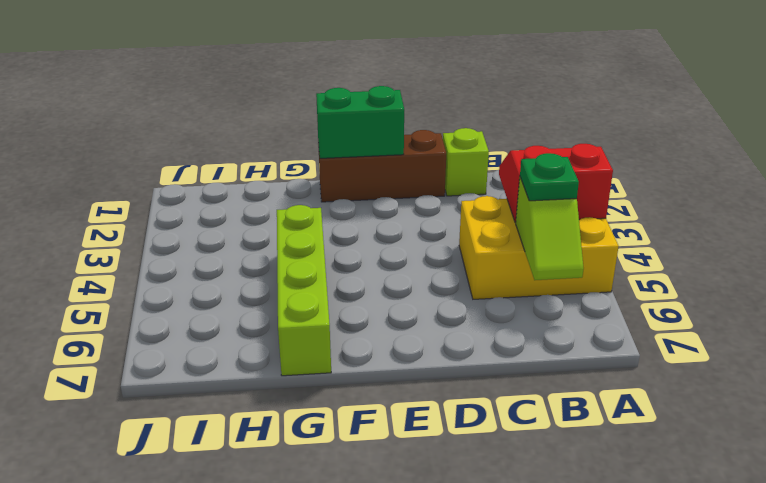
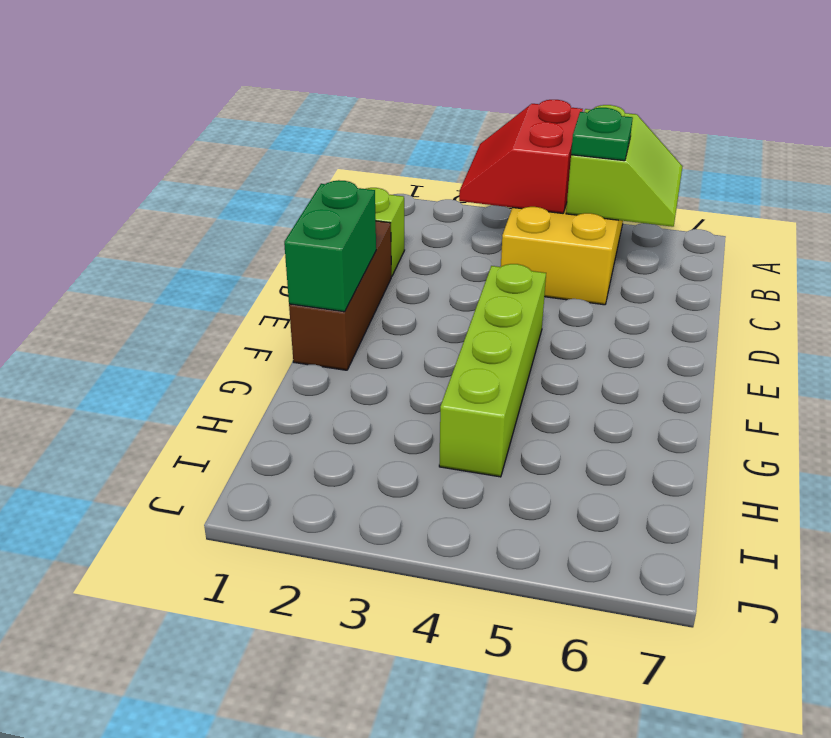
lime slope B5:B6 level 2 top 5 -> lime slope A5:B6 level 2 top 5
lime brick G4:G7 level 1 -> lime brick E4:H4 level 1

